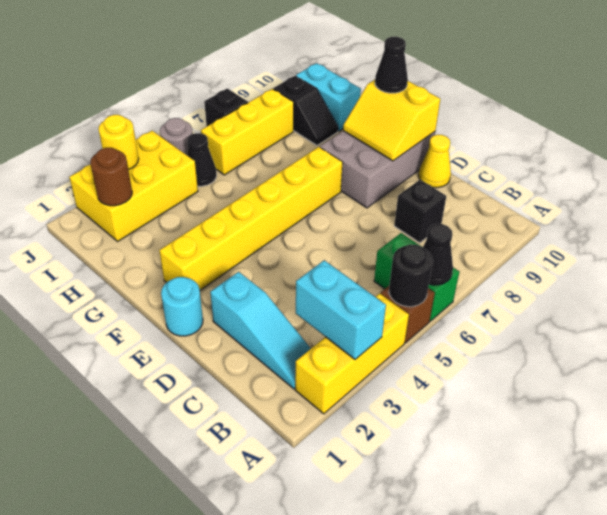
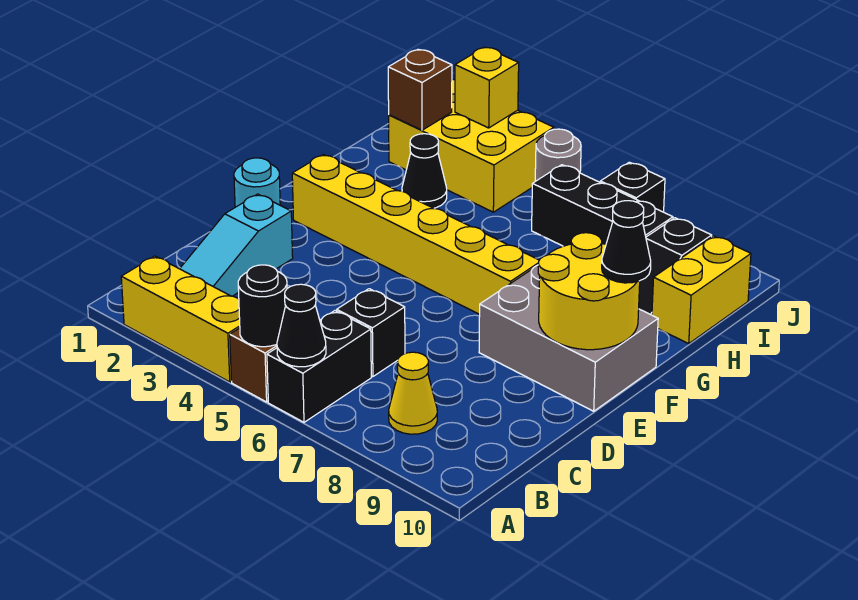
cyan brick A3:B3 level 2 -> none
green brick A6:B6 level 1 -> black brick A6:B6 level 1
black brick C8 level 1 -> black brick C6 level 1
yellow cone D10 level 1 -> yellow cone B8 level 1
yellow slope E9:F10 level 2 top 10 -> yellow round brick E9:F10 level 2
cyan brick H10:I10 level 1 -> yellow brick H10:I10 level 1
brown round brick I2 level 2 -> brown brick I2 level 2
black cone I5 level 1 -> black cone H3 level 1
yellow brick I6:I8 level 1 -> black brick I6:I8 level 1
yellow round brick J3 level 2 -> yellow brick J3 level 2

